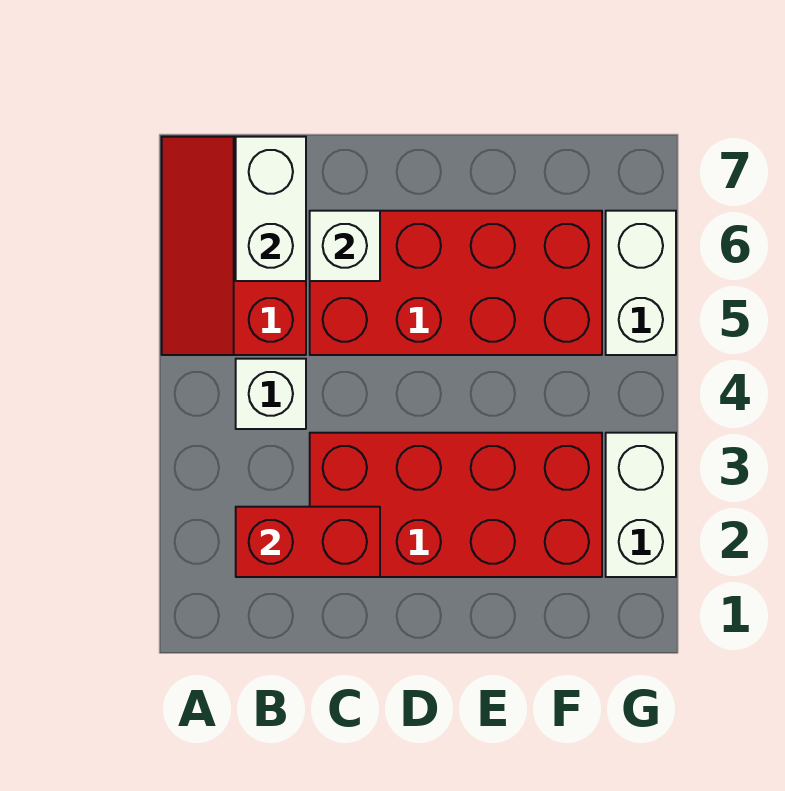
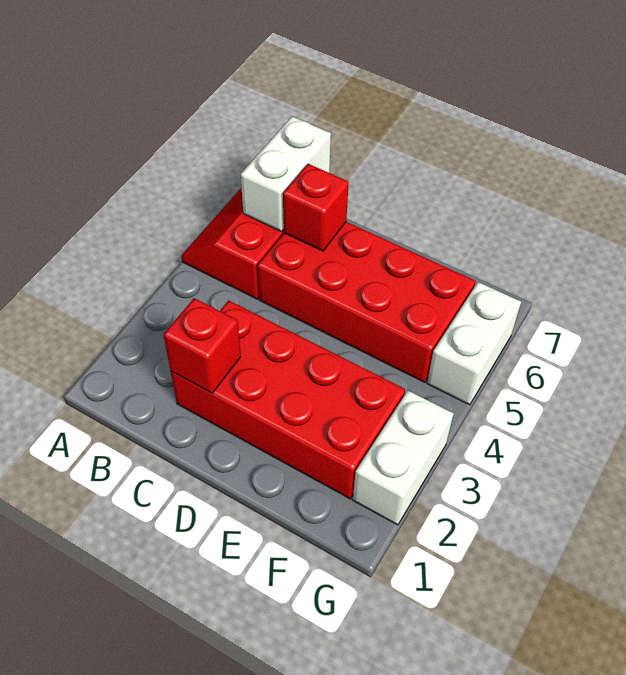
red brick B2:C2 level 2 -> red brick C2 level 2
white brick B4 level 1 -> none
white brick C6 level 2 -> red brick C6 level 2

